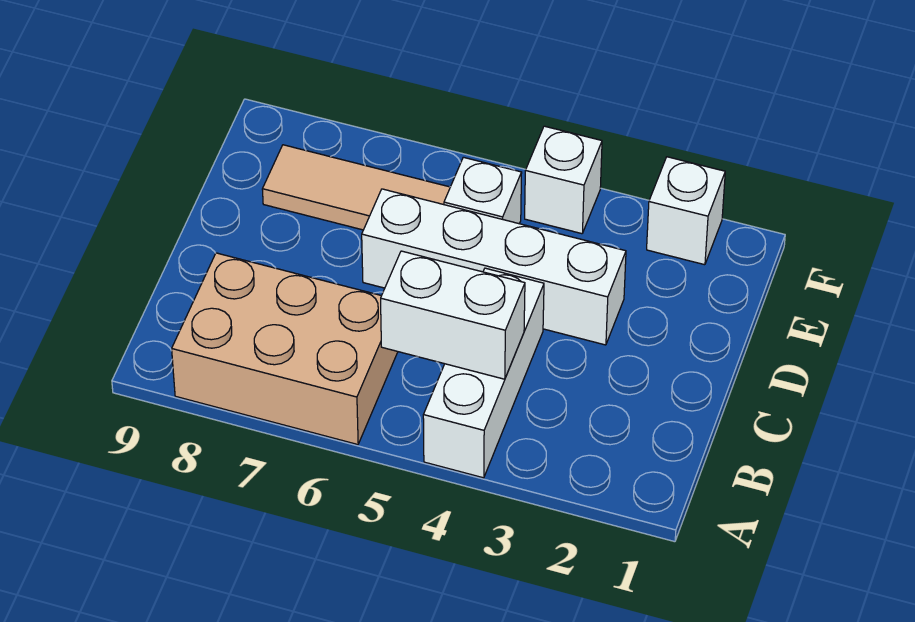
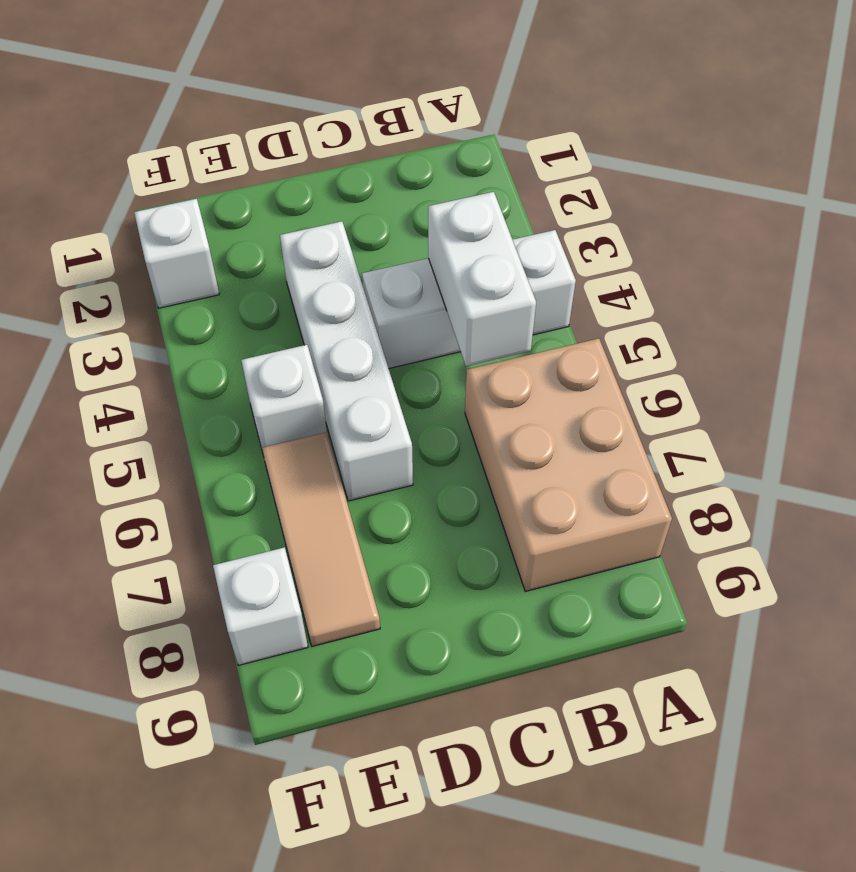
white brick F4 level 1 -> white brick F8 level 1

